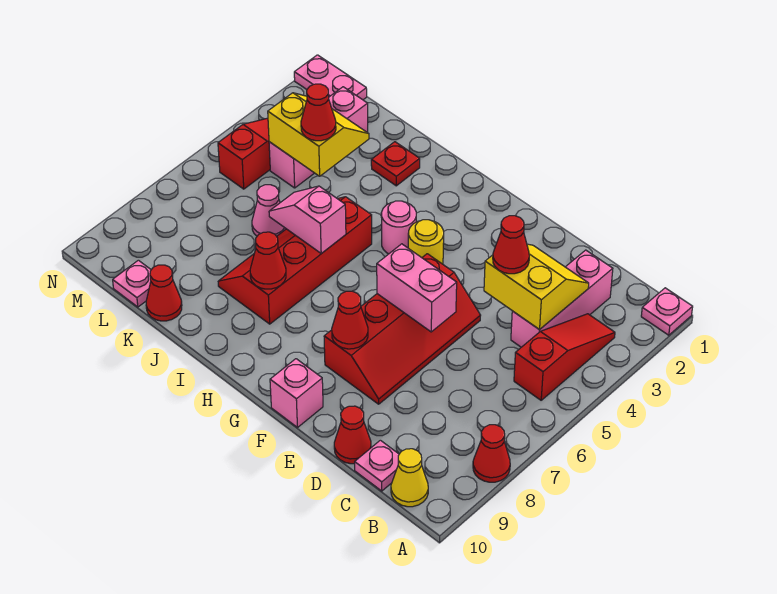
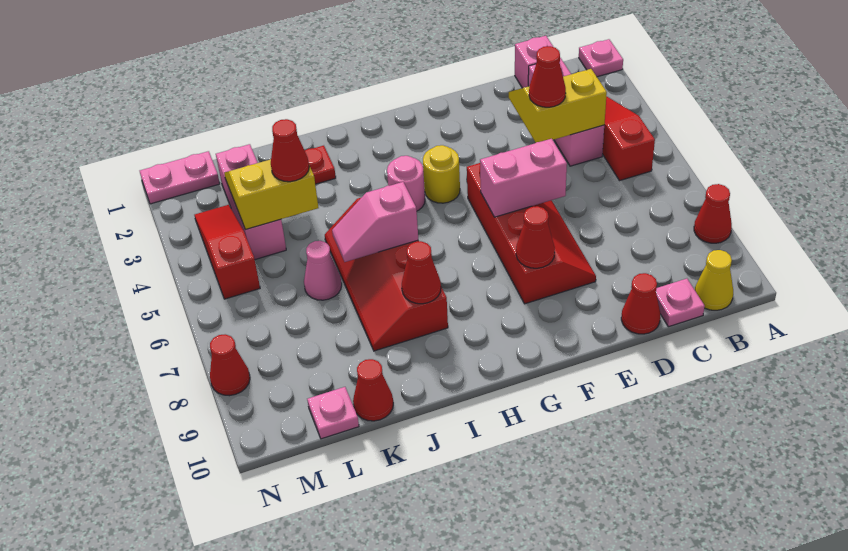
pink brick F10 level 1 -> pink brick C1 level 1
none -> red cone N8 level 1

